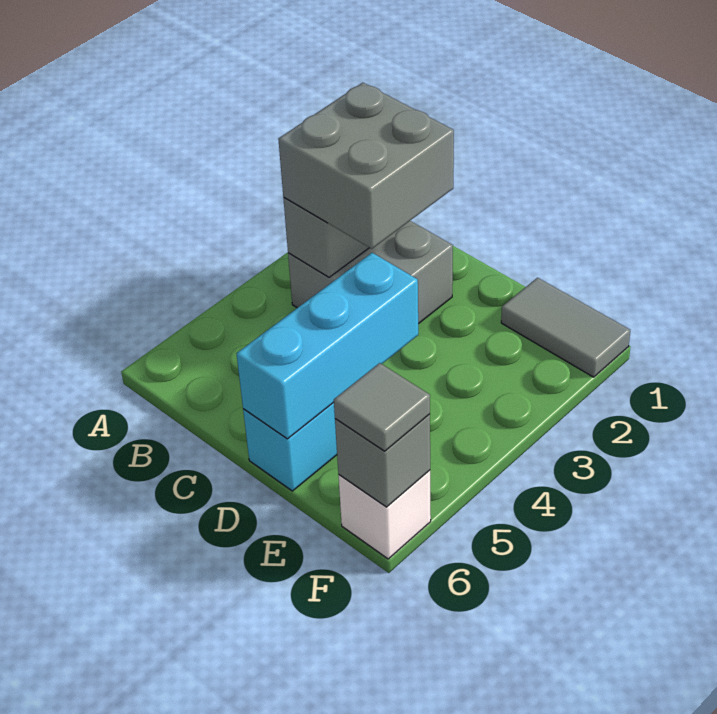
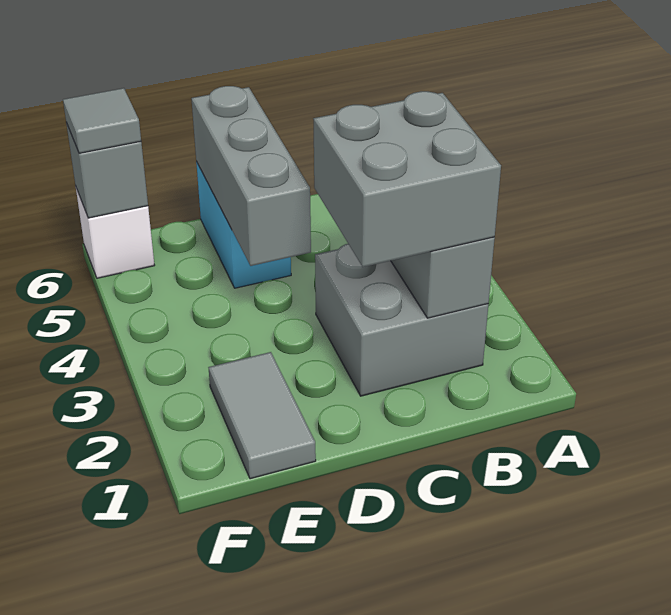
cyan brick D4:D6 level 2 -> grey brick D4:D6 level 2
grey tile E1:F1 level 1 -> grey tile E1:E2 level 1

